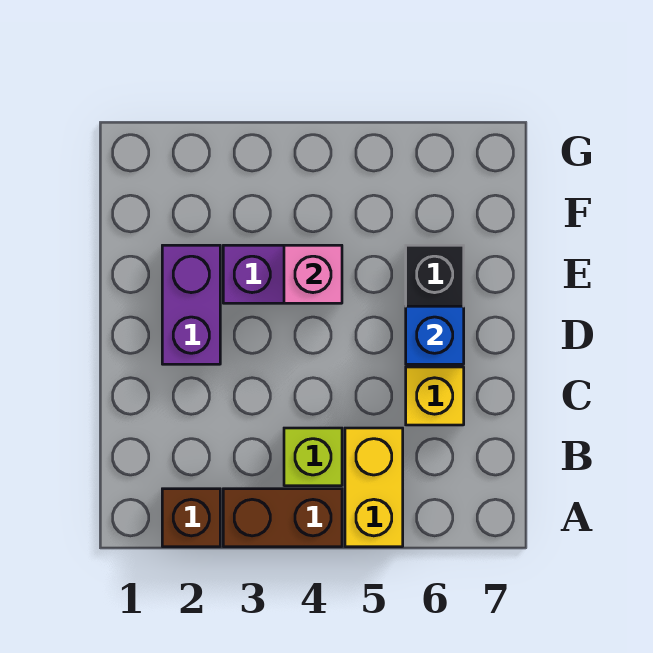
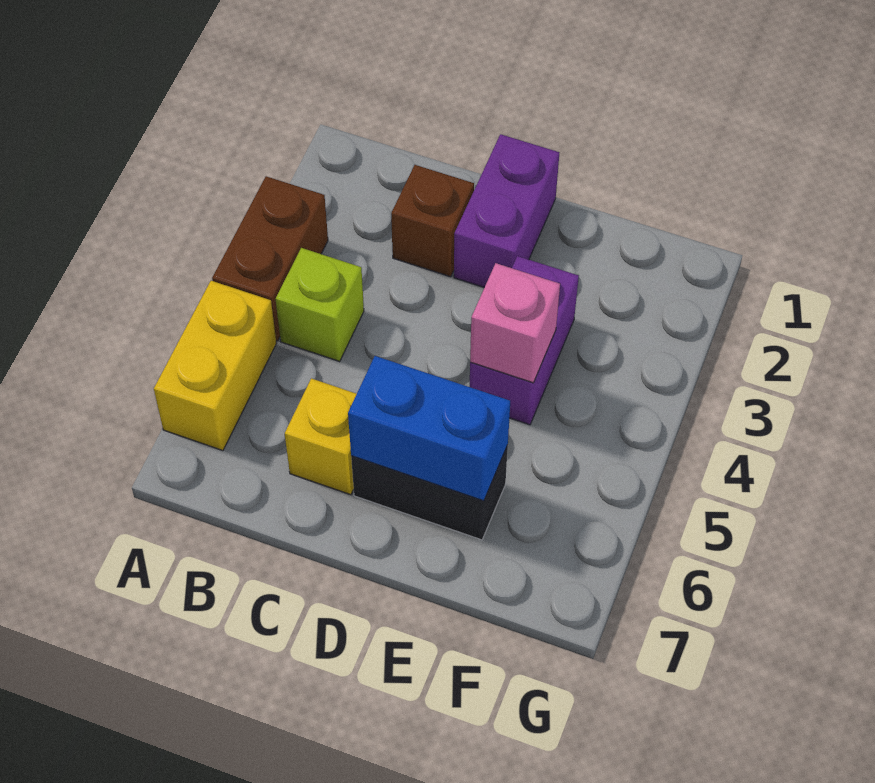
brown brick A2 level 1 -> brown brick C2 level 1
yellow brick A5:B5 level 1 -> yellow brick A5:A6 level 1
purple brick D2:E2 level 1 -> purple brick D1:D2 level 1
blue brick D6 level 2 -> blue brick D6:E6 level 2

